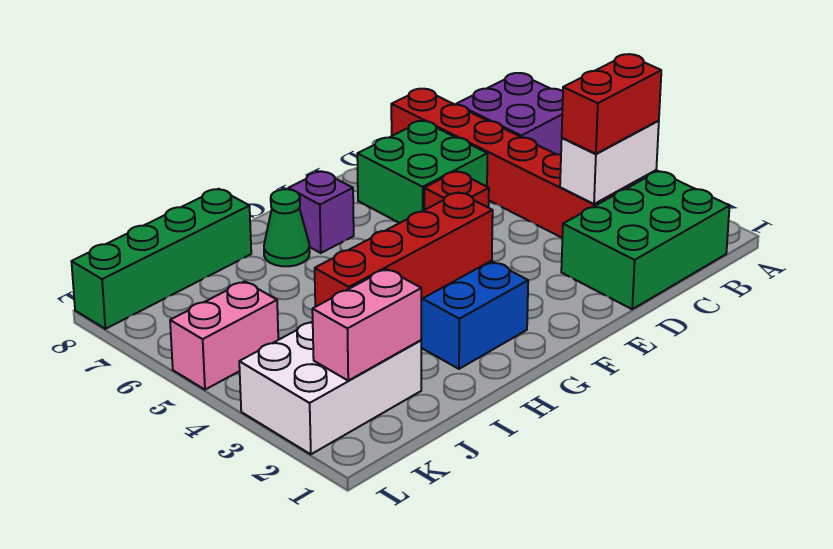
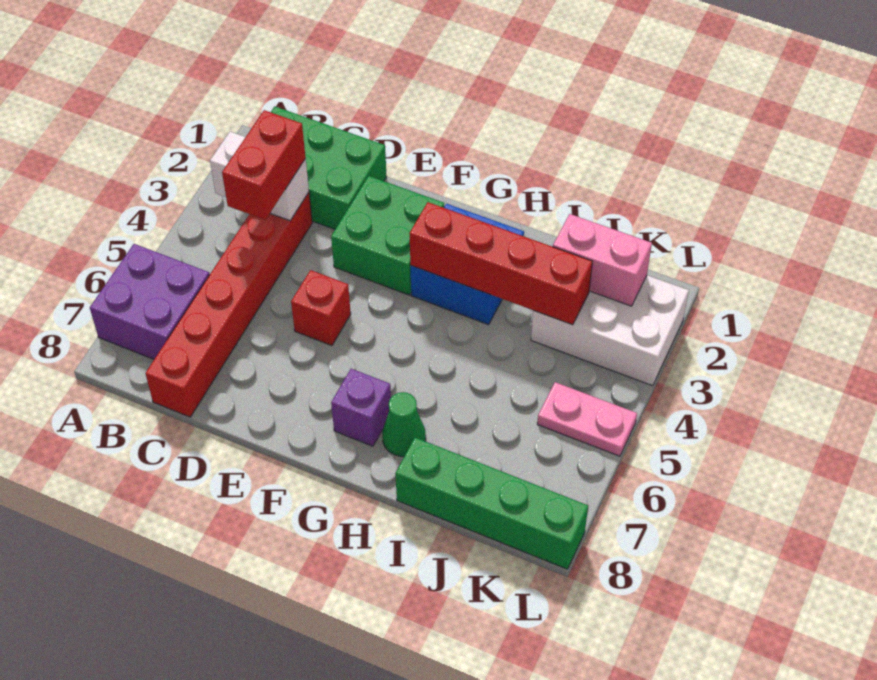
red brick B3:C3 level 3 -> red brick C3:C4 level 3
green brick D6:E7 level 1 -> green brick E2:F3 level 1
pink brick K5:L5 level 1 -> pink plate K5:L5 level 1

